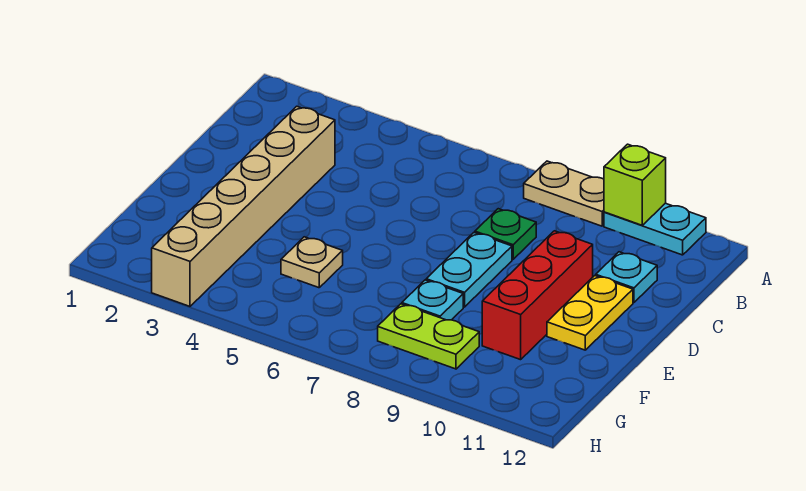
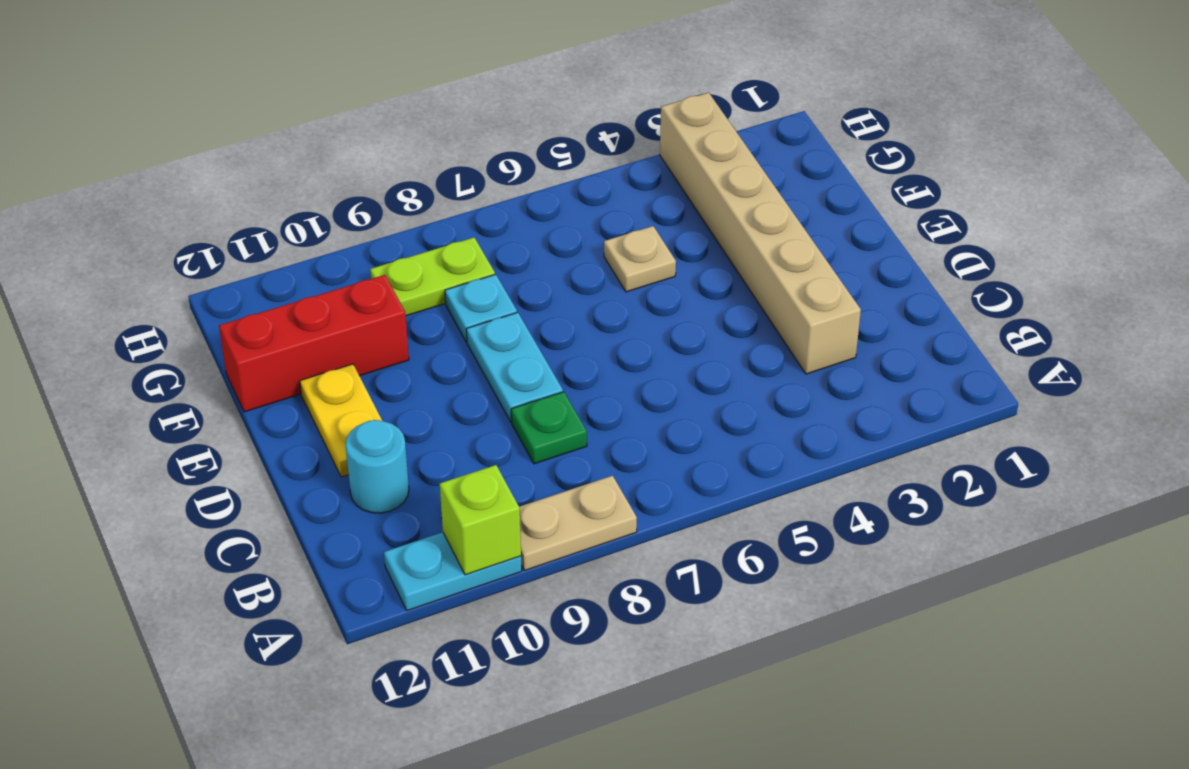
cyan plate C11 level 1 -> cyan round brick C11 level 1
red brick D10:F10 level 1 -> red brick F10:F12 level 1

